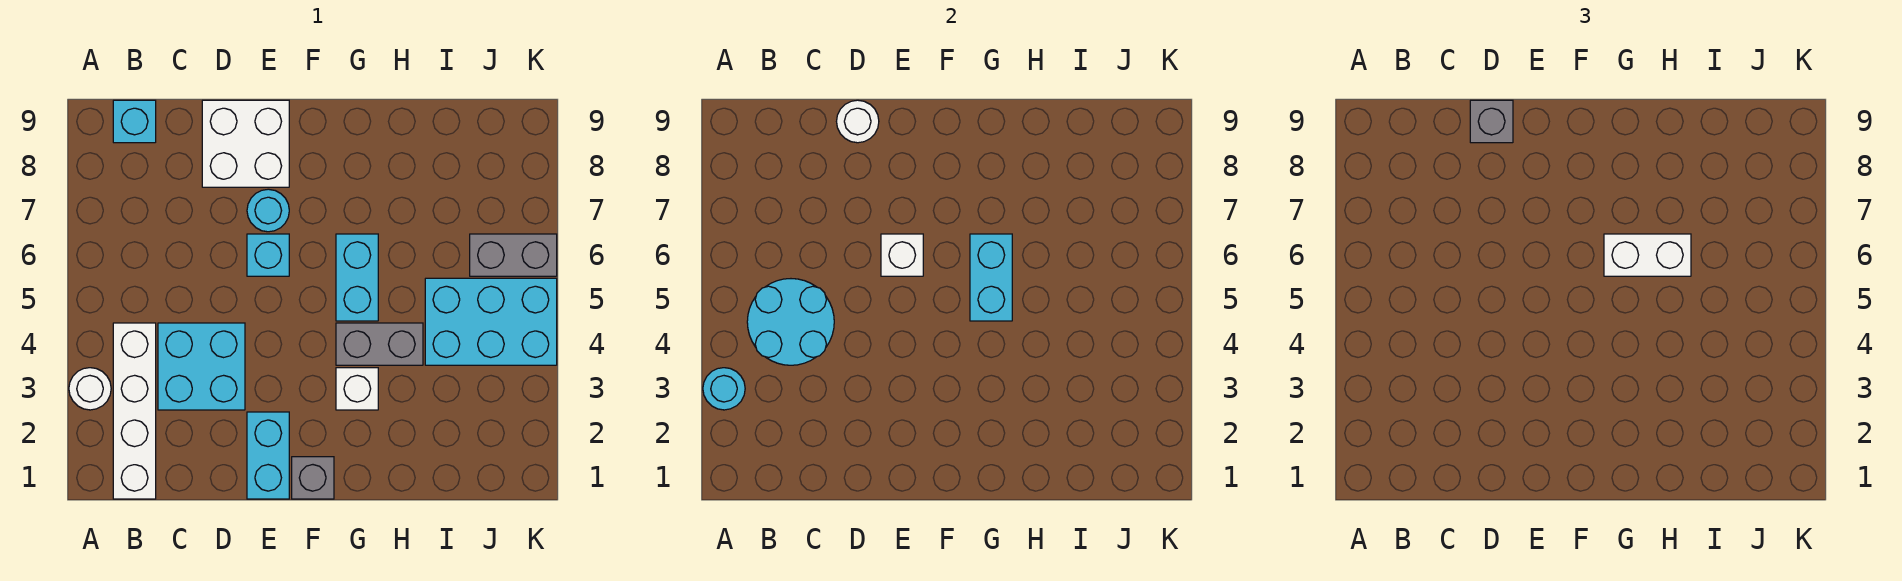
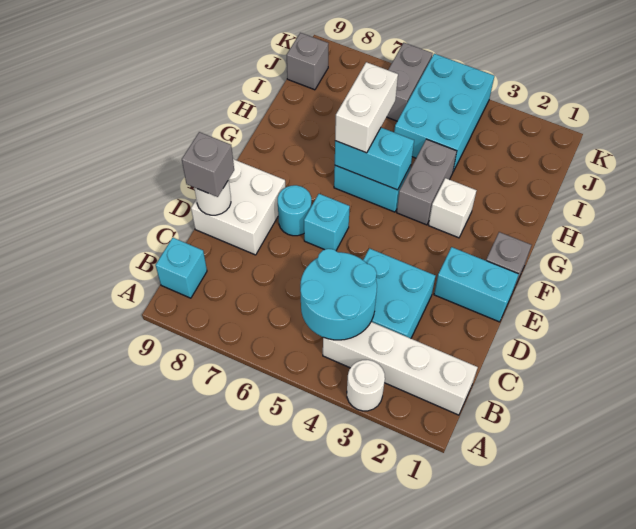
cyan round brick A3 level 2 -> none
white brick E6 level 2 -> none
none -> grey brick J9 level 1

